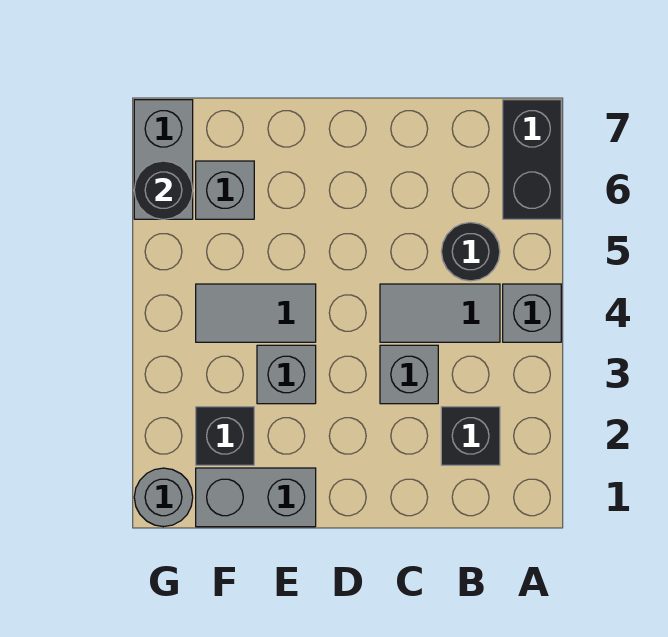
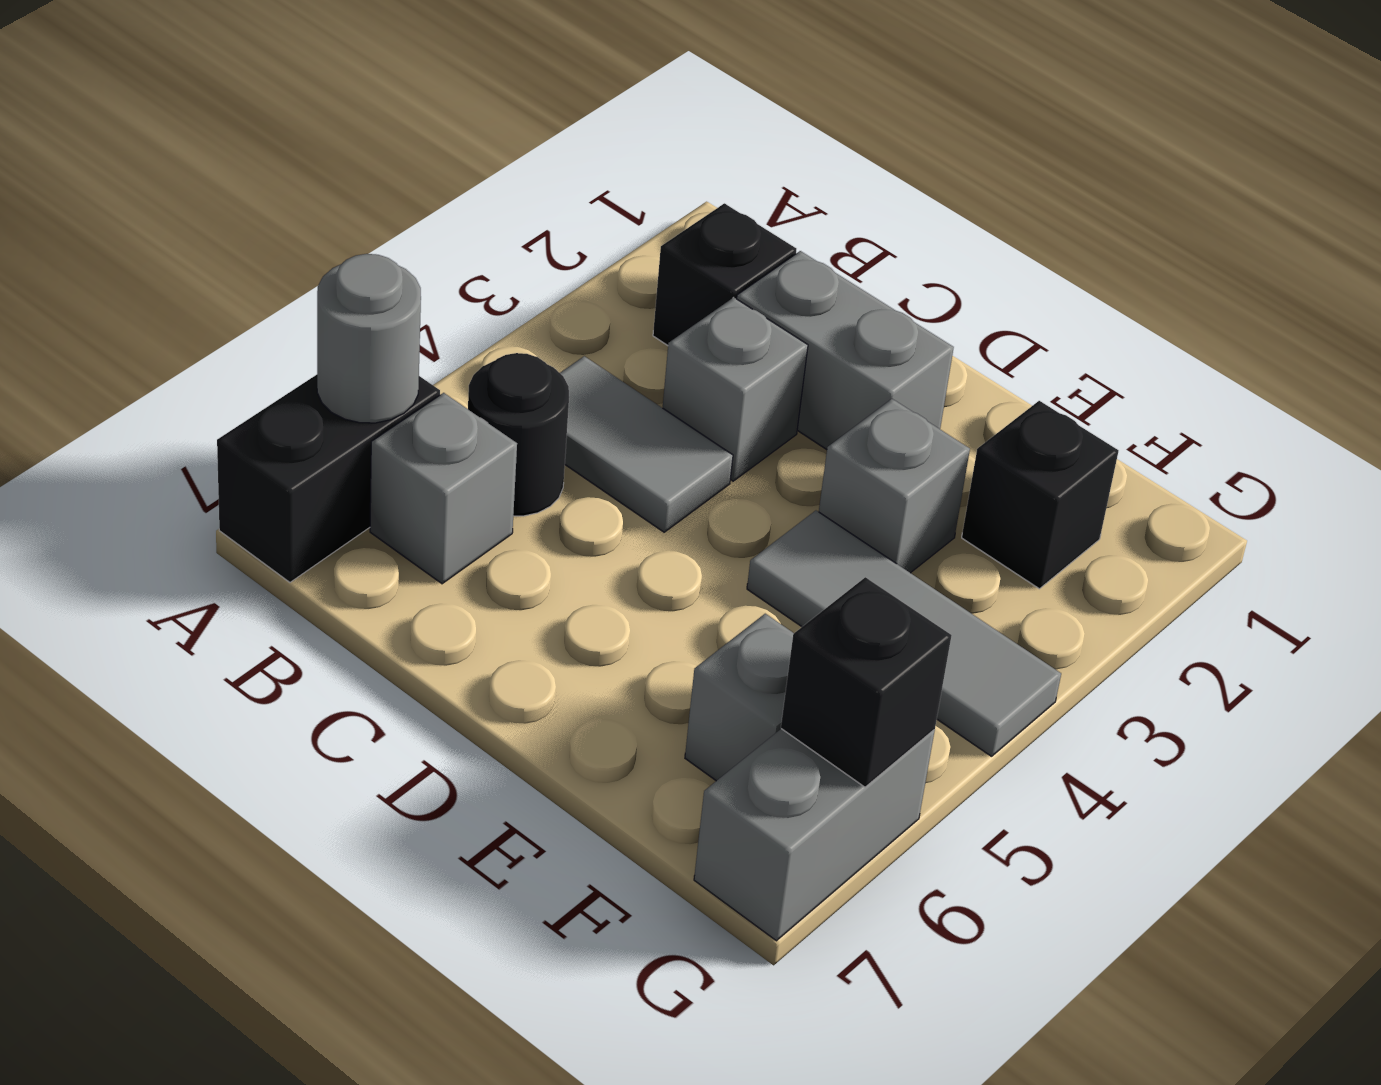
grey brick A4 level 1 -> grey brick B6 level 1
grey brick E1:F1 level 1 -> grey brick C2:D2 level 1
grey tile E4:F4 level 1 -> grey tile E4:G4 level 1
grey round brick G1 level 1 -> grey round brick A6 level 2
black round brick G6 level 2 -> black brick G6 level 2

